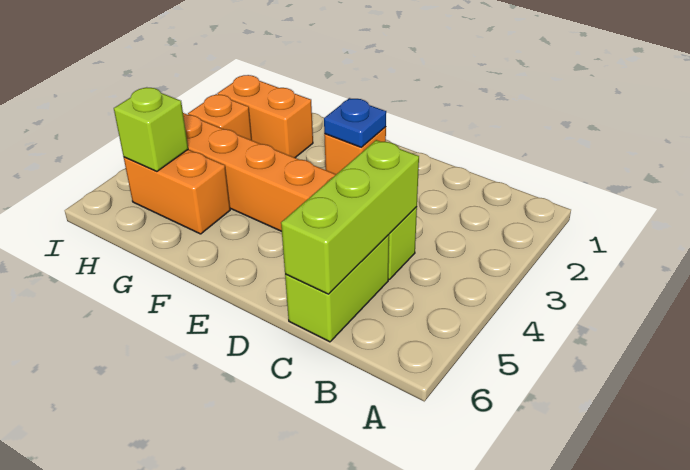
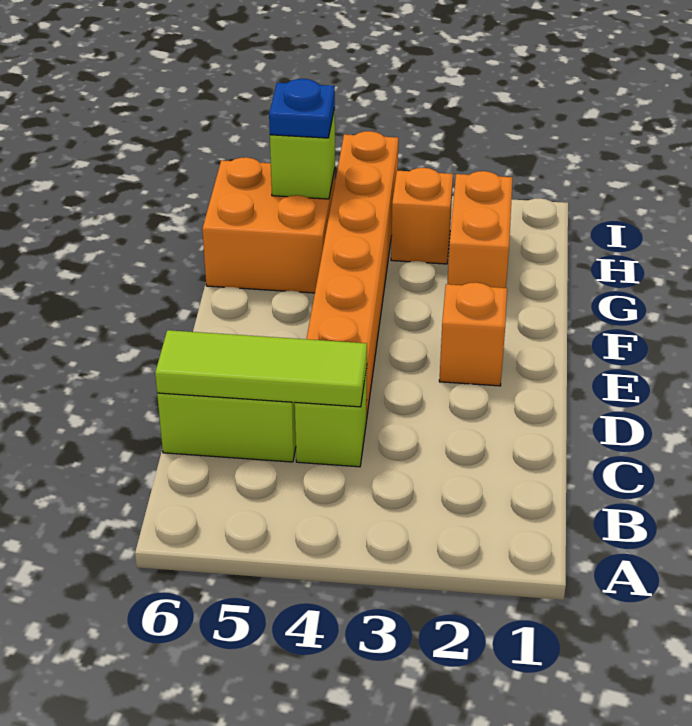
lime brick C4:C6 level 2 -> lime tile C4:C6 level 2
blue plate E2 level 2 -> blue plate H5 level 3
orange brick G5:H5 level 1 -> orange brick G5:H6 level 1

